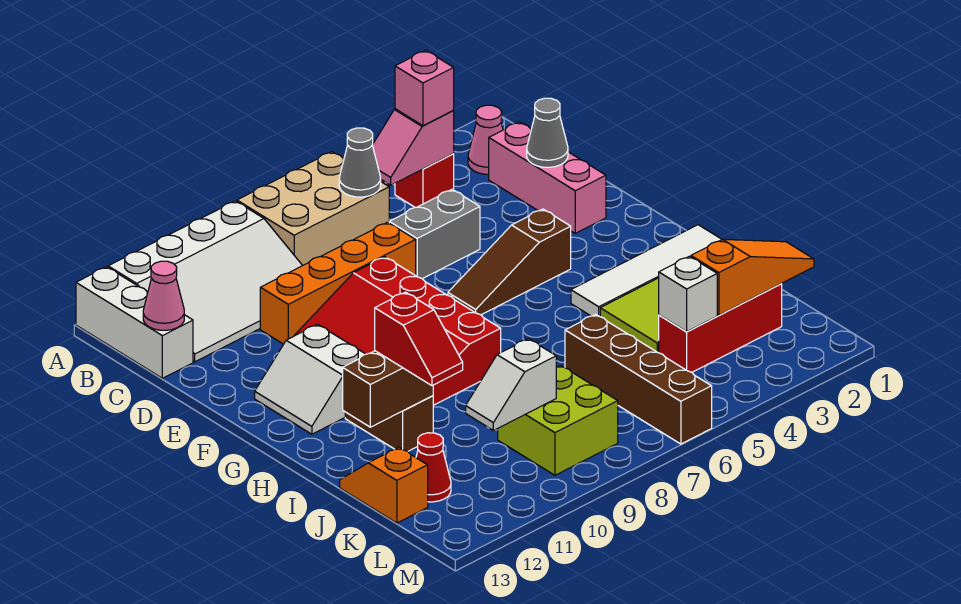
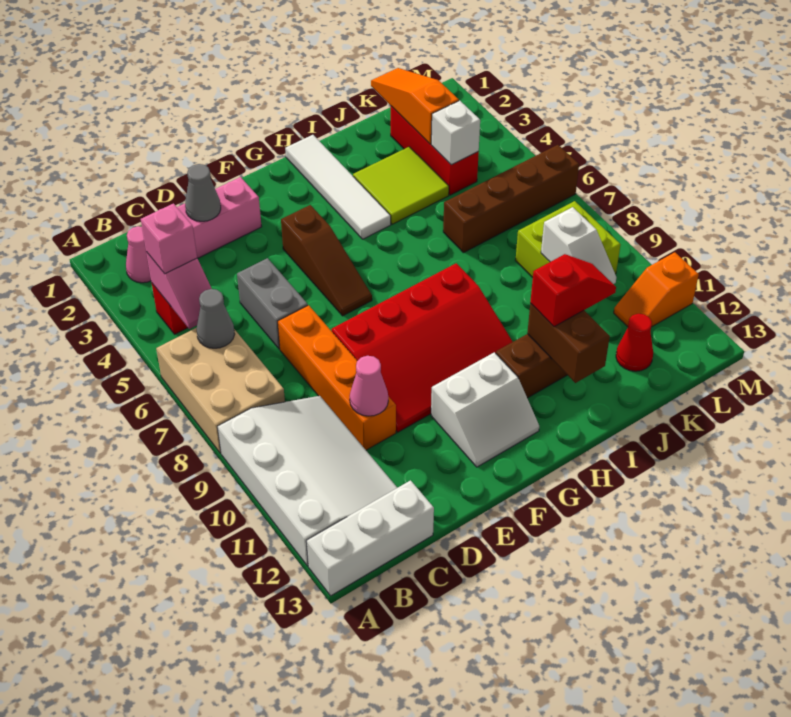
pink cone C13 level 2 -> pink cone D10 level 2
orange slope J13:K13 level 1 top K -> orange slope L11:M11 level 1 top M

